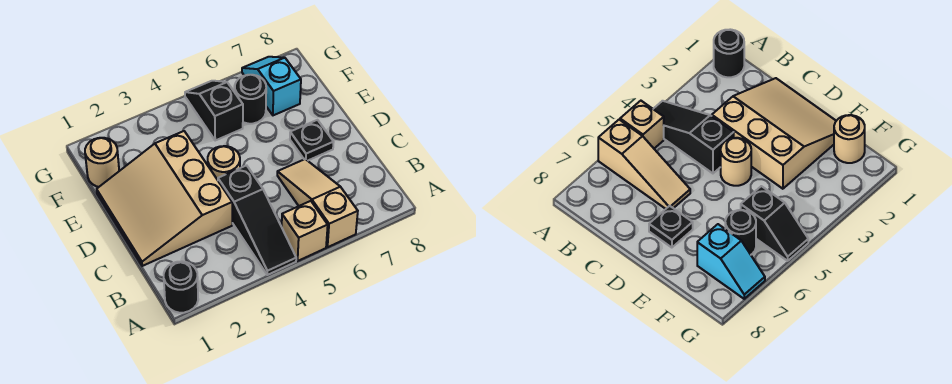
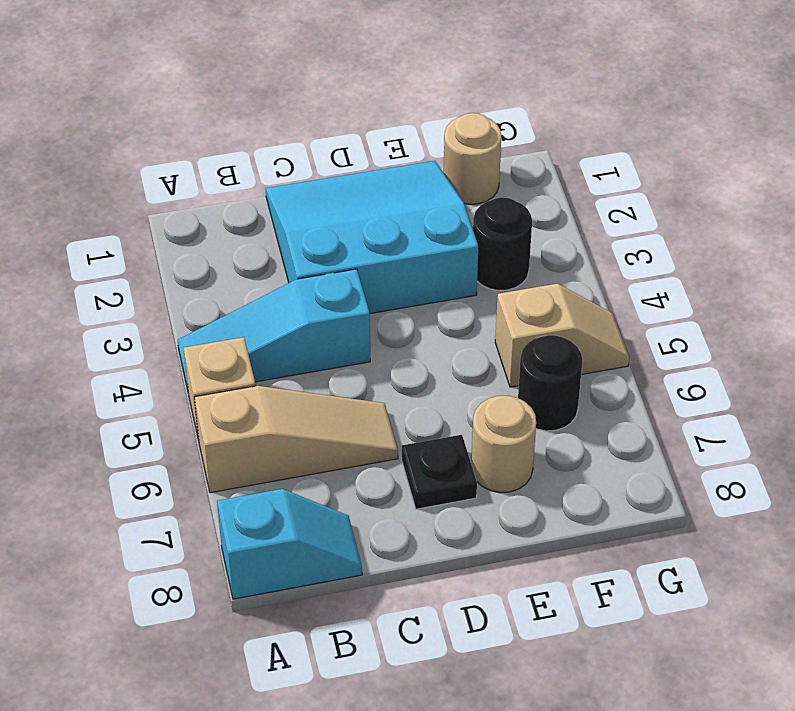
black round brick A1 level 1 -> black round brick F3 level 1
black slope A4:C4 level 1 top C -> cyan slope A4:C4 level 1 top C
tan slope C1:E3 level 1 top 3 -> cyan slope C1:E3 level 1 top 3
tan round brick D4 level 1 -> tan round brick E7 level 1
black slope F5:G5 level 1 top F -> tan slope F5:G5 level 1 top F
cyan slope F7:G7 level 1 top F -> cyan slope A8:B8 level 1 top A

